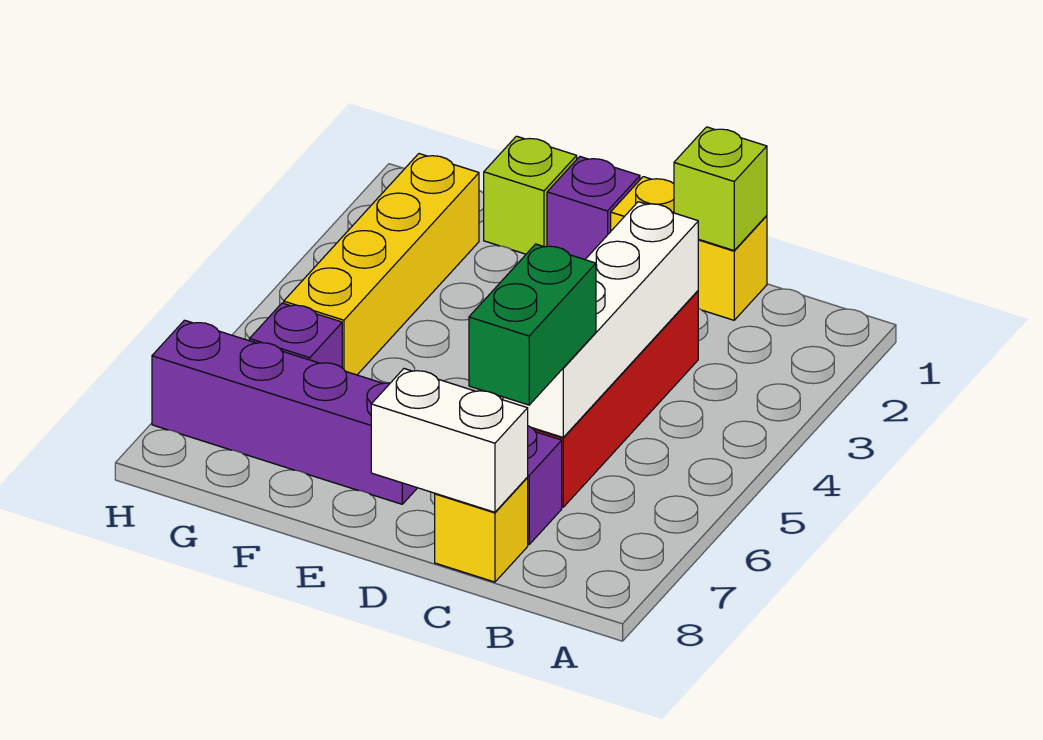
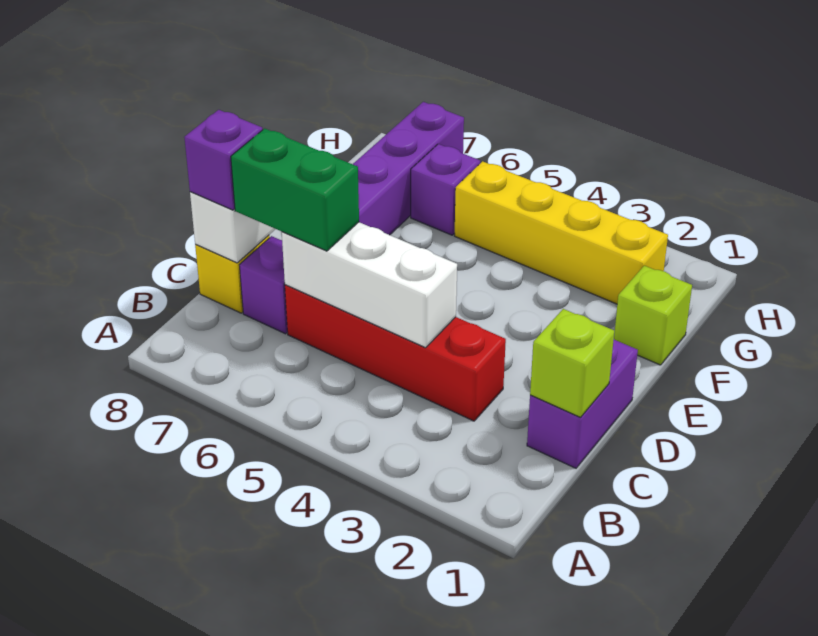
yellow brick C1:D1 level 1 -> purple brick C1:D1 level 1
white brick C3:C6 level 2 -> white brick C4:C6 level 2
purple brick E1 level 1 -> purple brick C8 level 3

